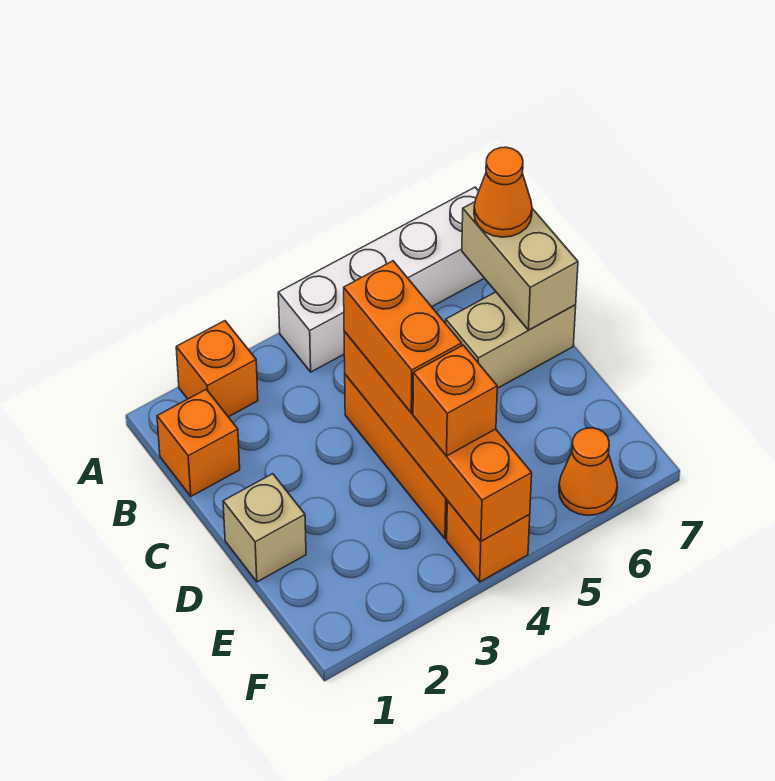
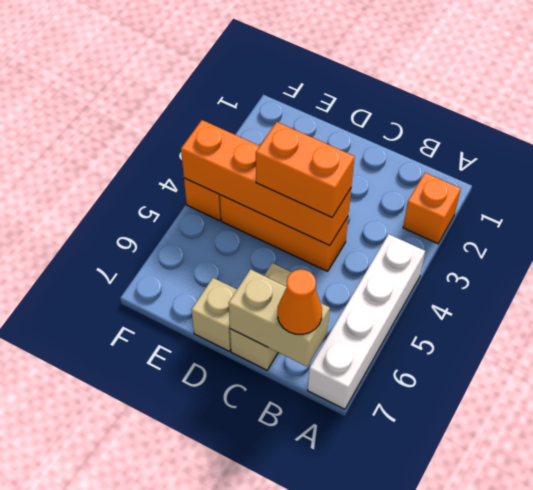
orange brick B1 level 1 -> none
tan brick D1 level 1 -> tan brick D7 level 1
orange brick E4 level 3 -> none
orange cone F6 level 1 -> none

